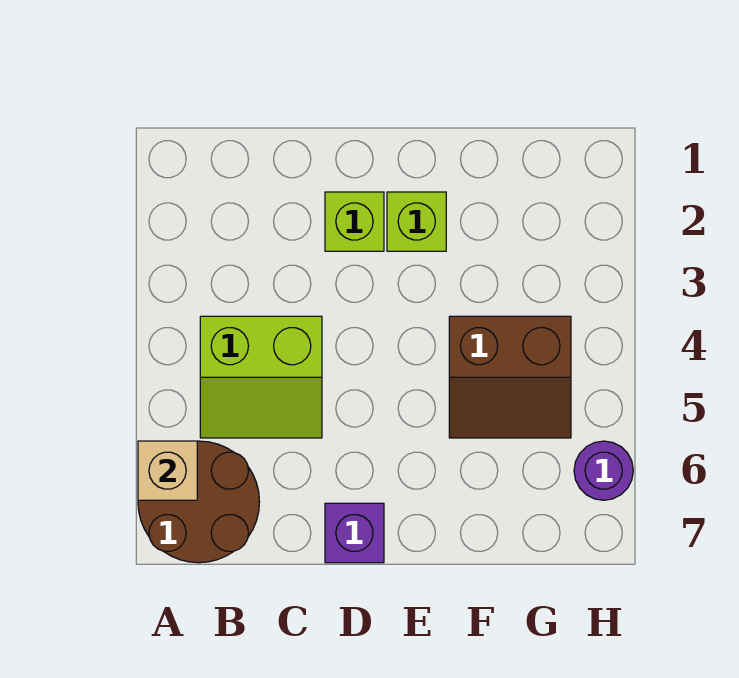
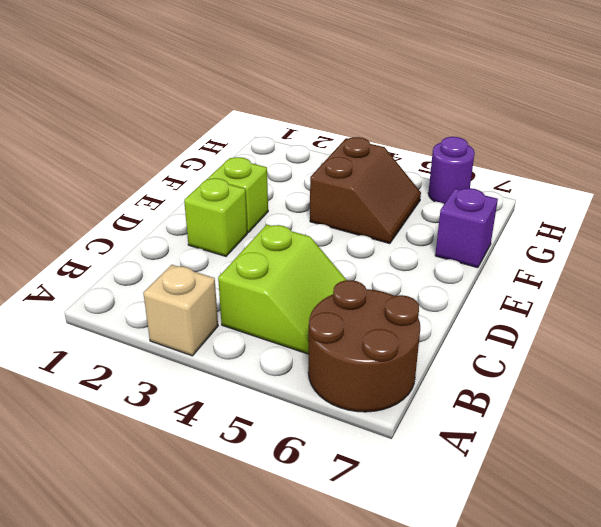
tan brick A6 level 2 -> tan brick A3 level 1
purple brick D7 level 1 -> purple brick F7 level 1

